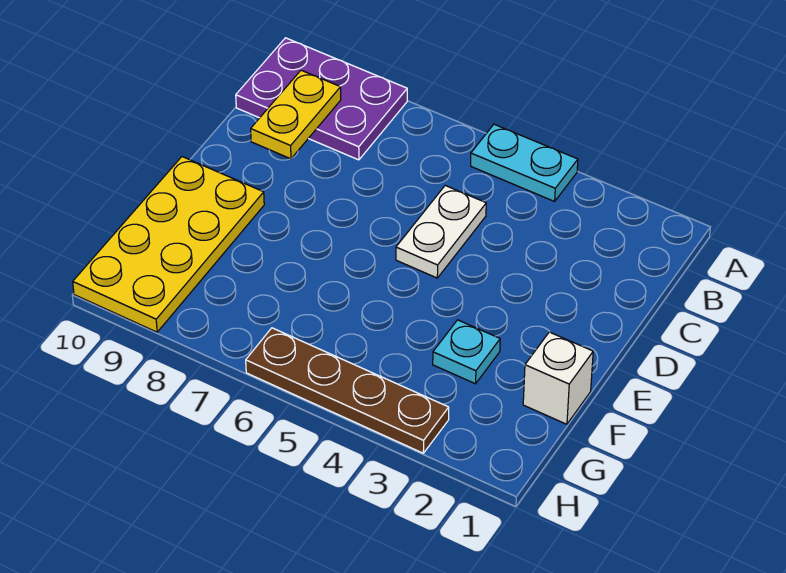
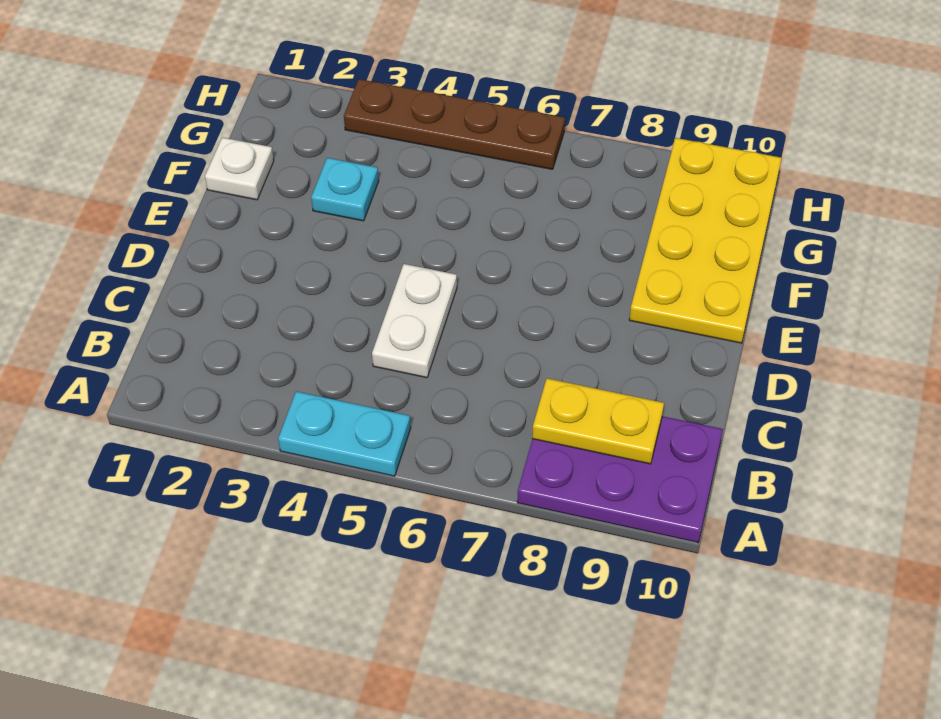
yellow plate B9:C9 level 2 -> yellow plate B8:B9 level 2
white brick F1 level 1 -> white plate F1 level 1

